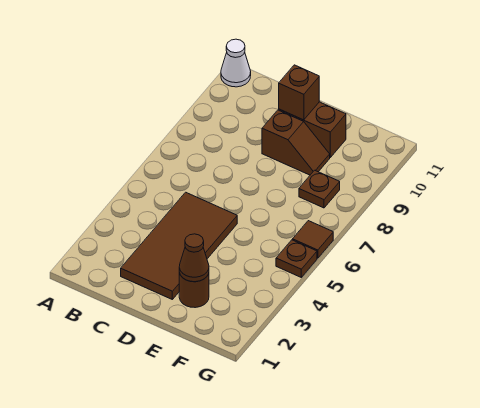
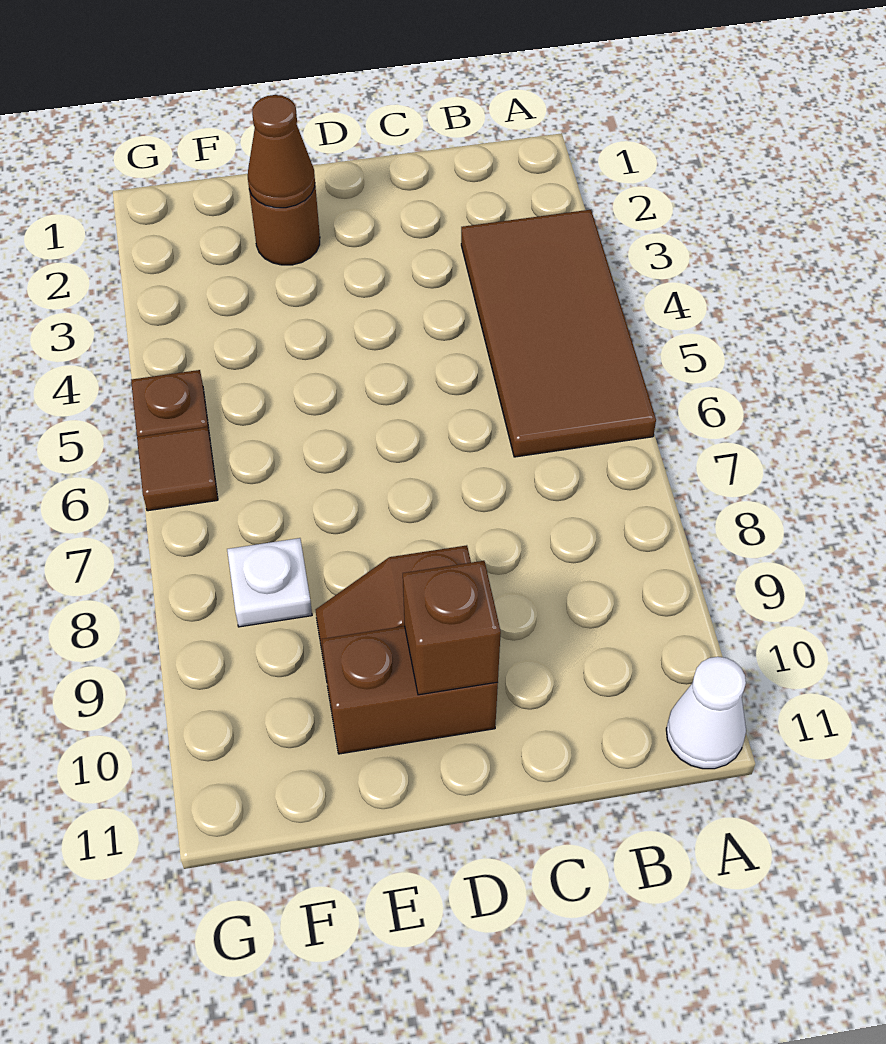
brown tile C2:D5 level 1 -> brown tile A3:B6 level 1
brown plate F8 level 1 -> white plate F8 level 1

